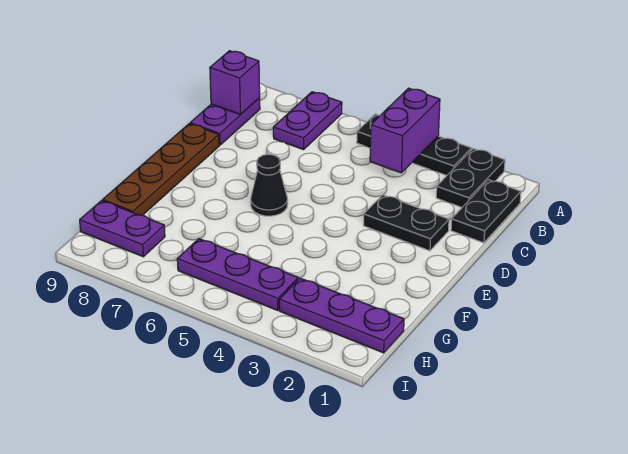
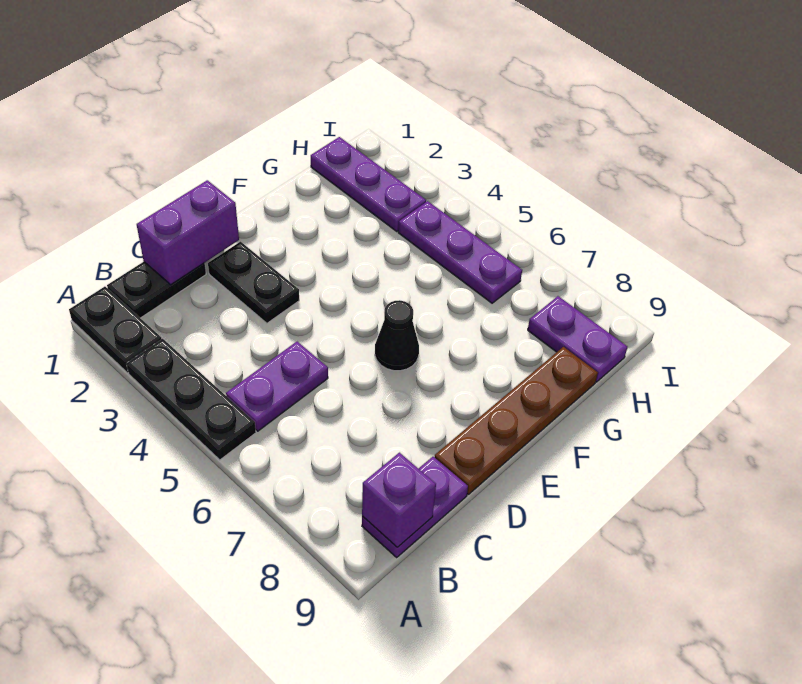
black plate A2:B2 level 1 -> black plate A1:A2 level 1
purple brick A4:B4 level 2 -> purple brick C1:D1 level 2
purple plate A7:B7 level 1 -> purple plate B5:C5 level 1

